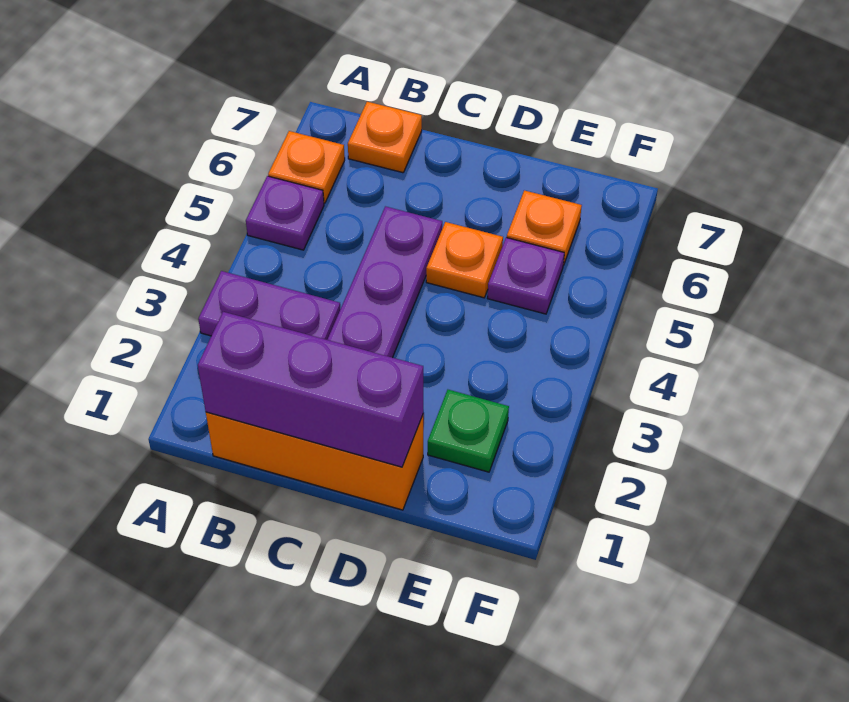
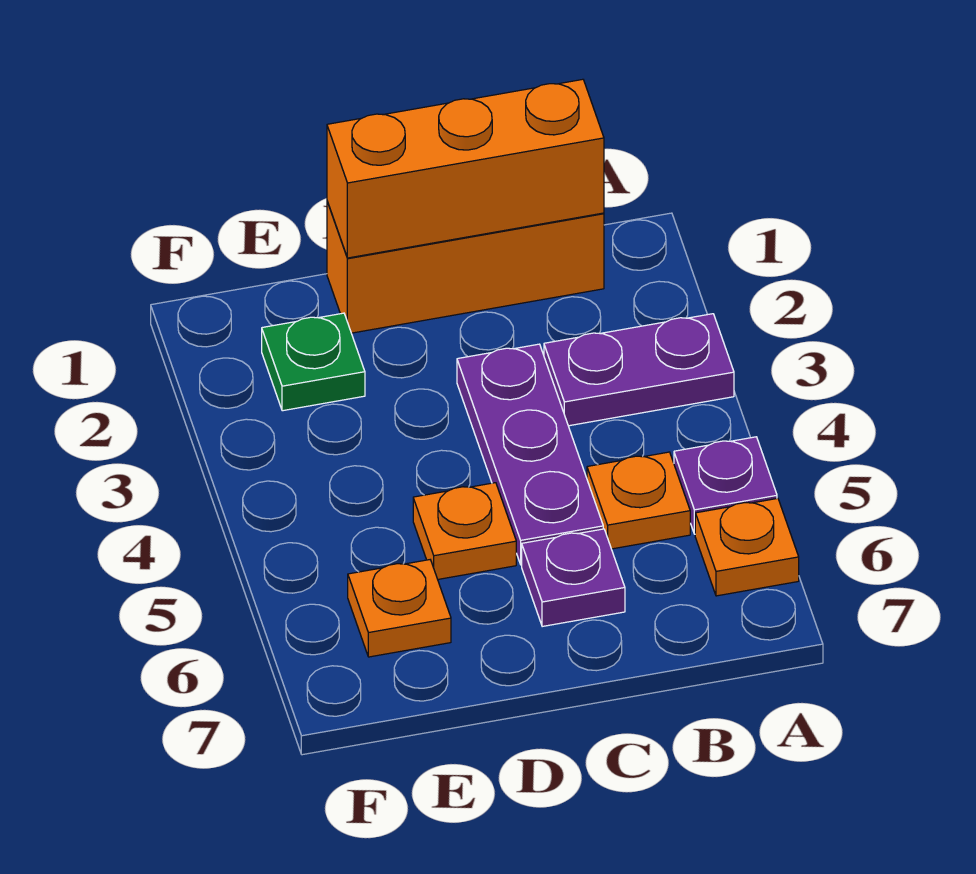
purple brick B1:D1 level 2 -> orange brick B1:D1 level 2
orange plate B7 level 1 -> orange plate B5 level 1
purple plate E5 level 1 -> purple plate C6 level 1

